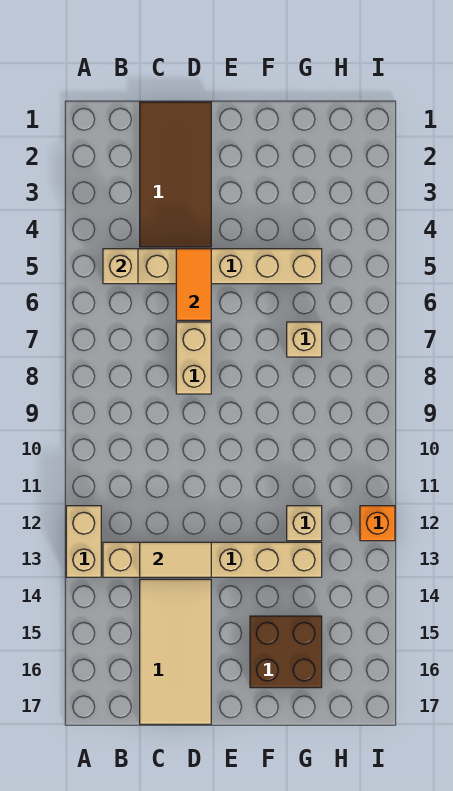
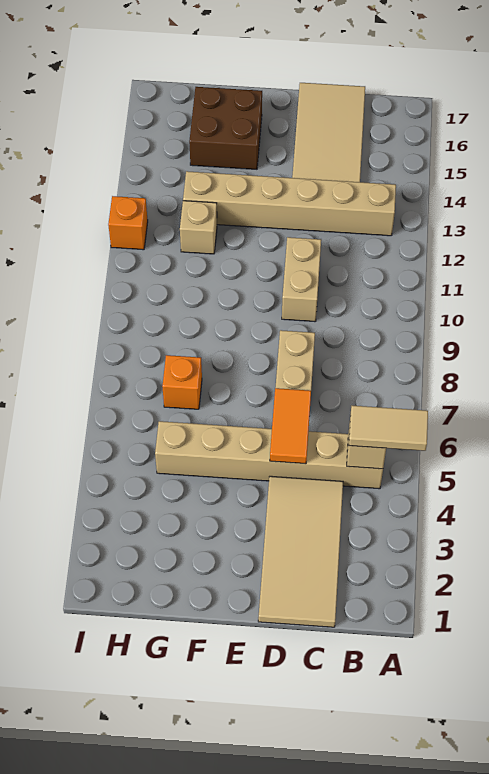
tan brick A12:A13 level 1 -> tan brick D10:D11 level 1
brown tile C1:D4 level 1 -> tan tile C1:D4 level 1
tan tile C13:D13 level 2 -> tan tile A5:B5 level 3
tan brick G7 level 1 -> orange brick G7 level 1

